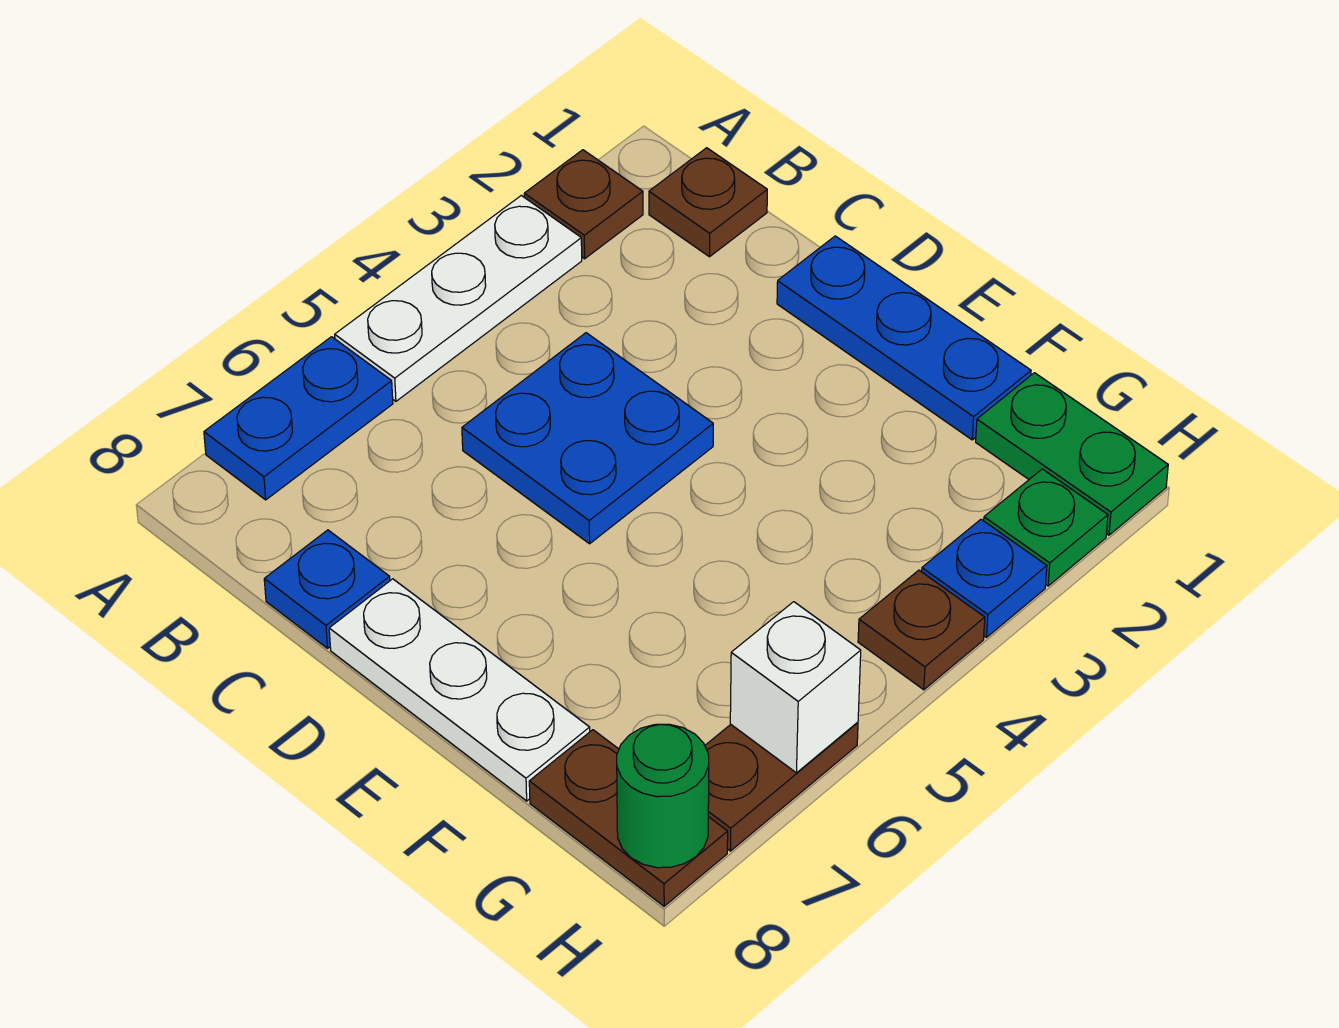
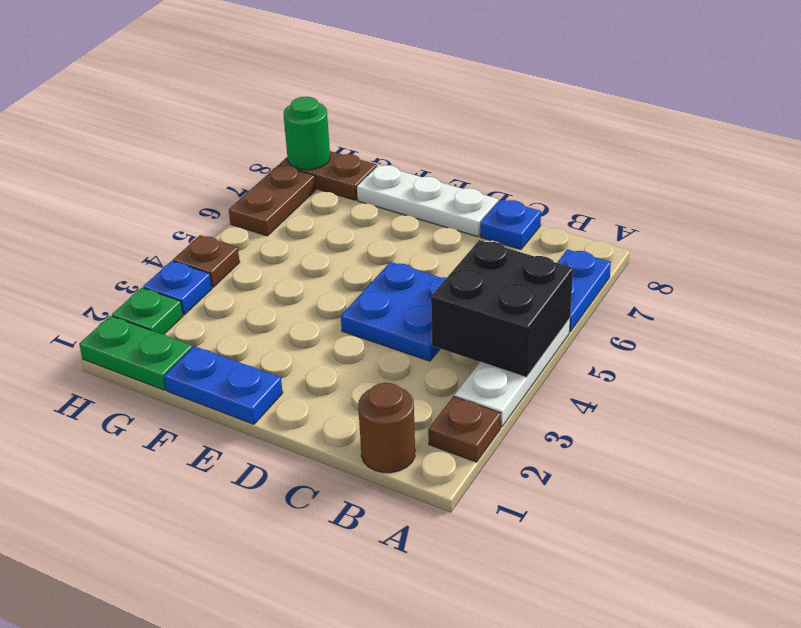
none -> black brick A4:B5 level 2
brown plate B1 level 1 -> brown round brick B1 level 1
blue plate D1:F1 level 1 -> blue plate E1:F1 level 1
white brick H6 level 2 -> none

